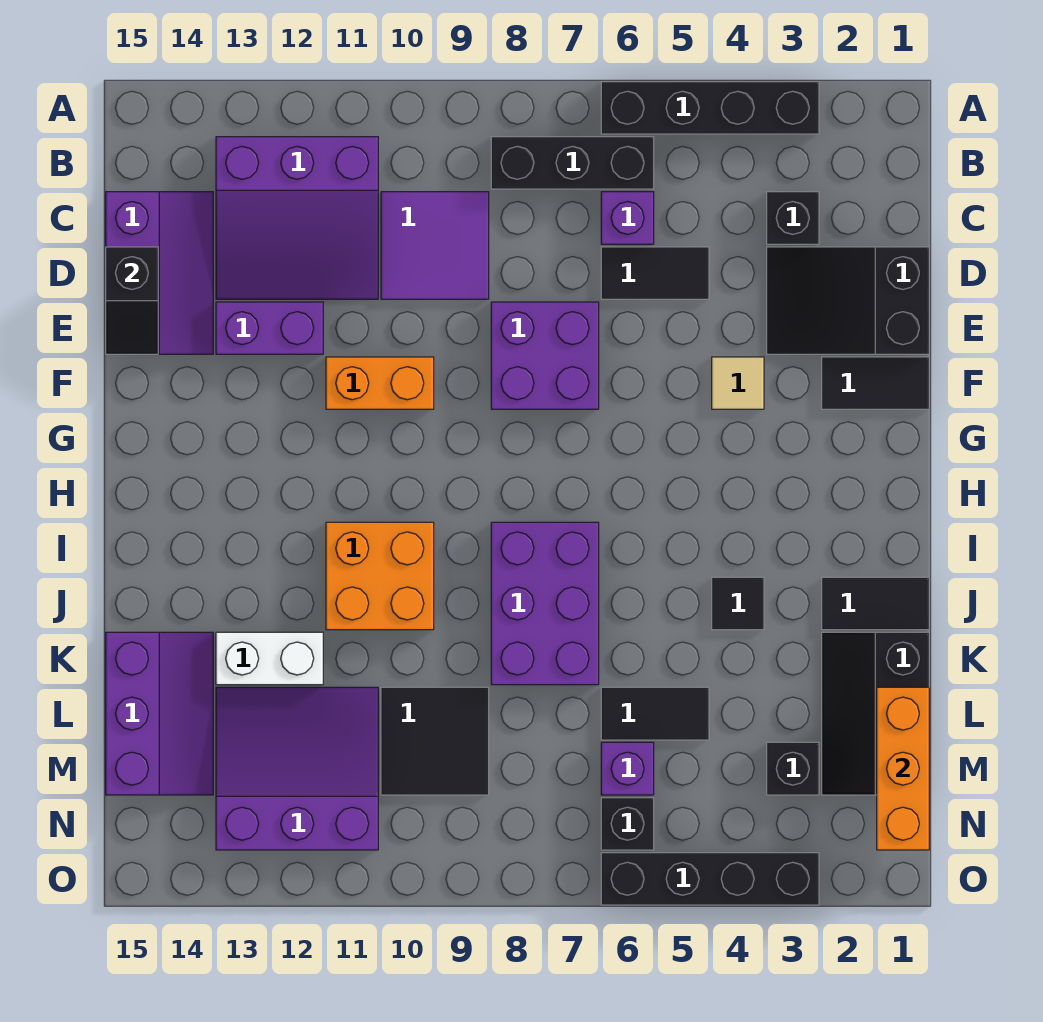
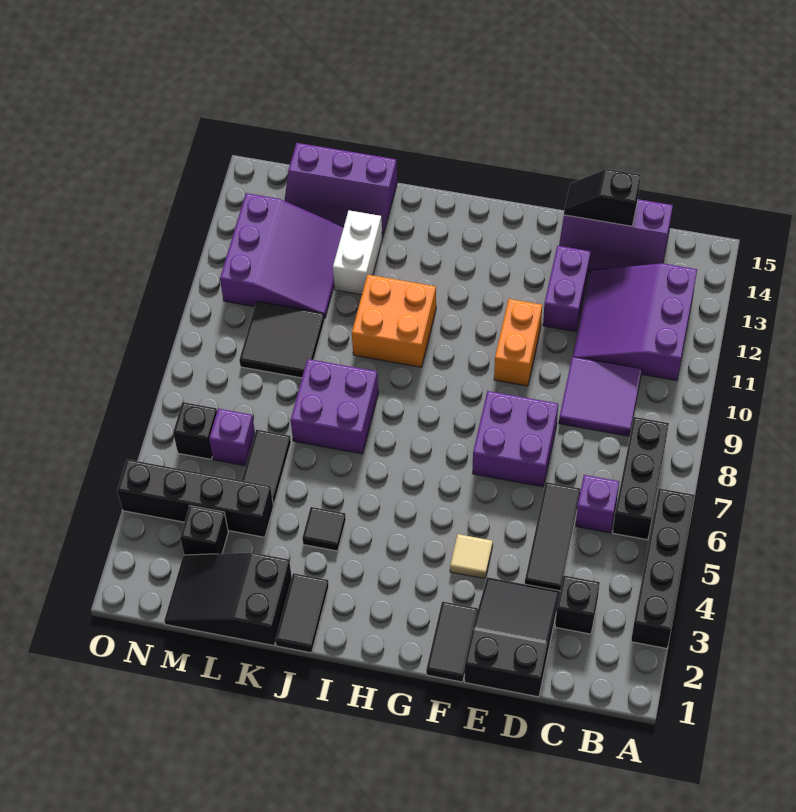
black tile D5:D6 level 1 -> black tile D4:D6 level 1
purple brick I7:K8 level 1 -> purple brick J7:K8 level 1
black slope K1:M2 level 1 top 1 -> black slope K1:M2 level 1 top K
orange brick L1:N1 level 2 -> none
black brick O3:O6 level 1 -> black brick L4:O4 level 1

